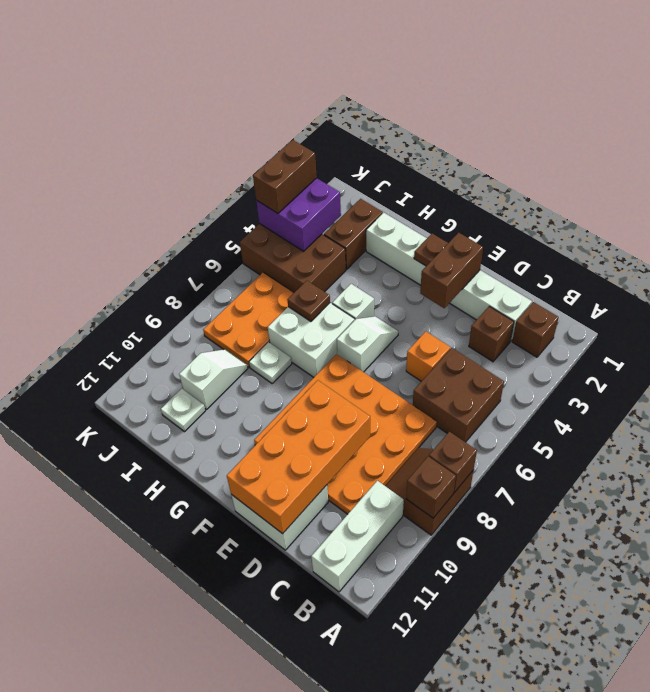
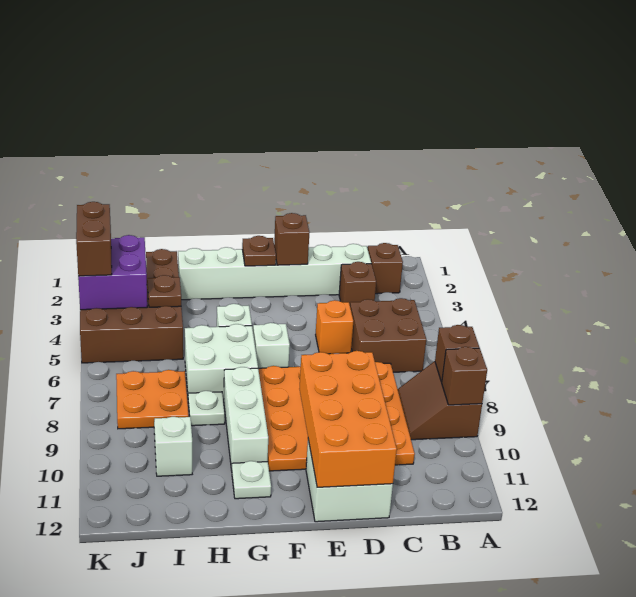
white brick B10:B12 level 1 -> white brick G8:G10 level 1
brown brick E2:E3 level 2 -> brown brick E2 level 2
brown plate H6 level 2 -> brown plate I4 level 2
orange plate I6:J8 level 1 -> orange plate I7:J8 level 1
white plate I11 level 1 -> white plate G11 level 1

